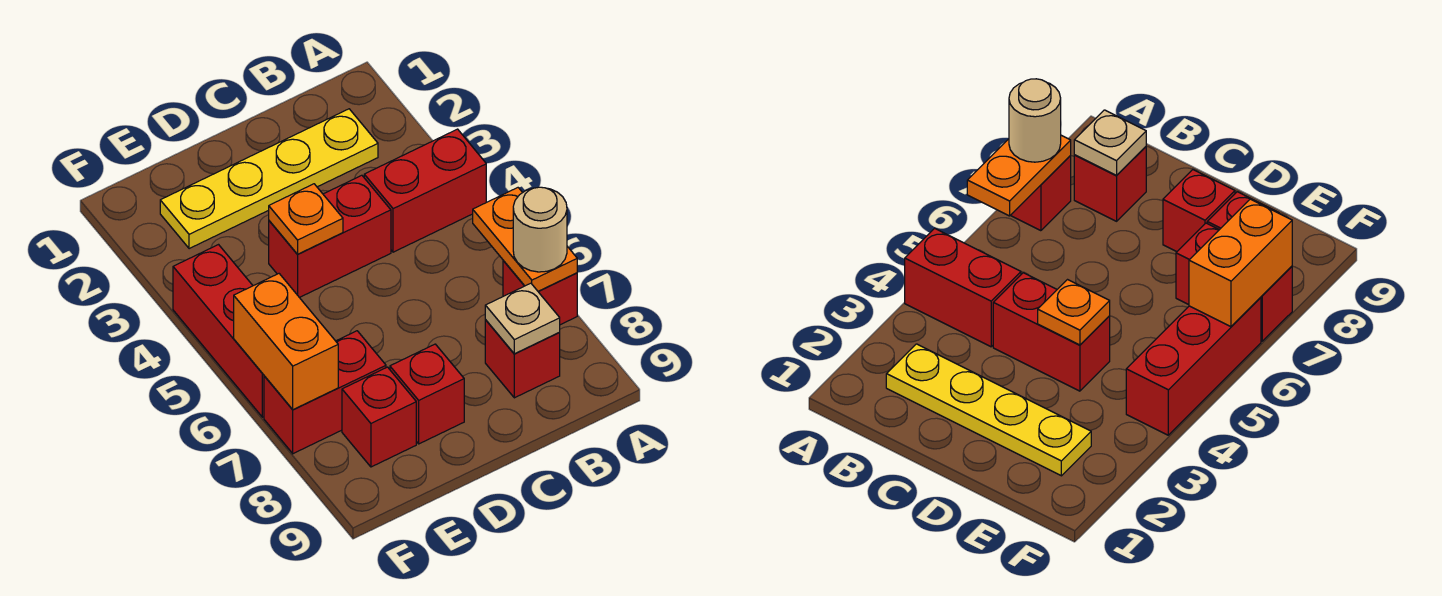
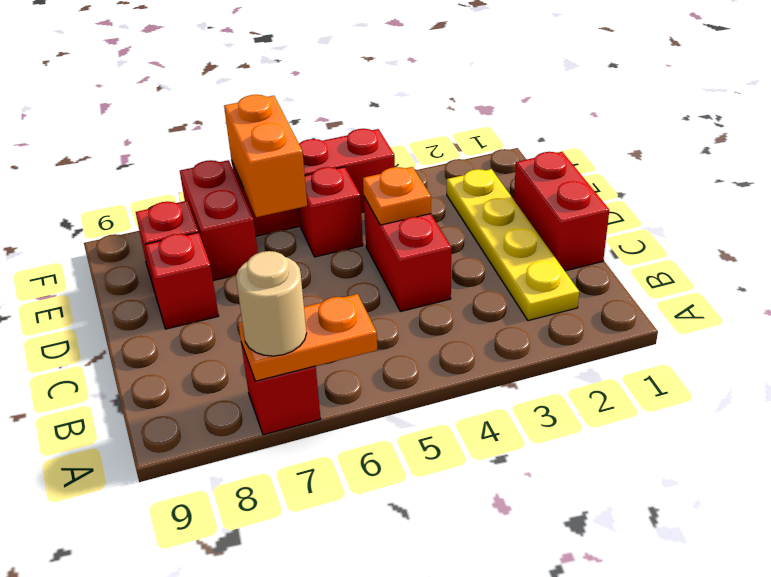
red brick A4:B4 level 1 -> red brick C1:D1 level 1
red brick B8 level 1 -> red brick E5 level 1
tan plate B8 level 2 -> none
orange brick F6:F7 level 2 -> orange brick E6:F6 level 2

